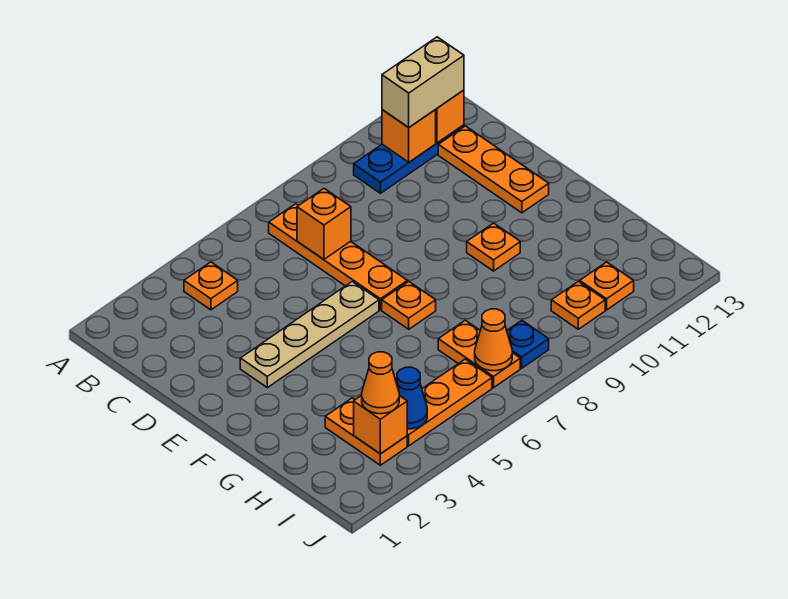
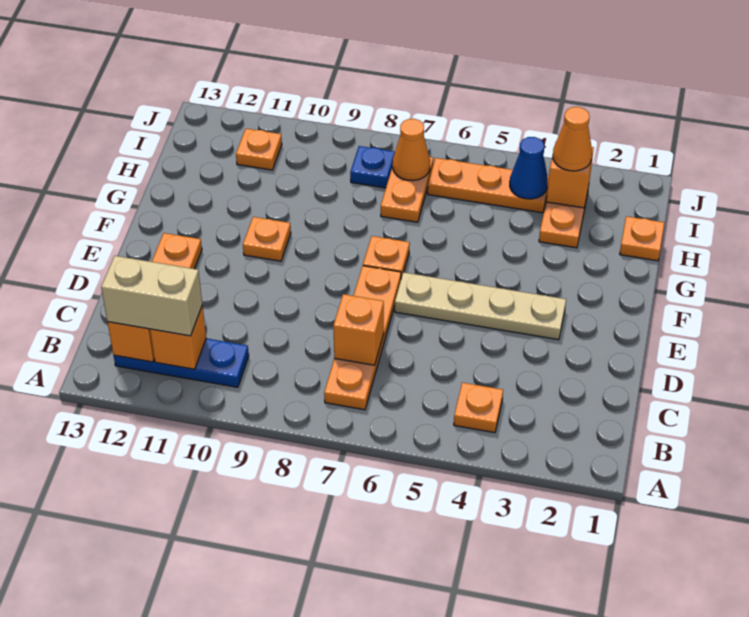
orange plate I10 level 1 -> orange plate H1 level 1

